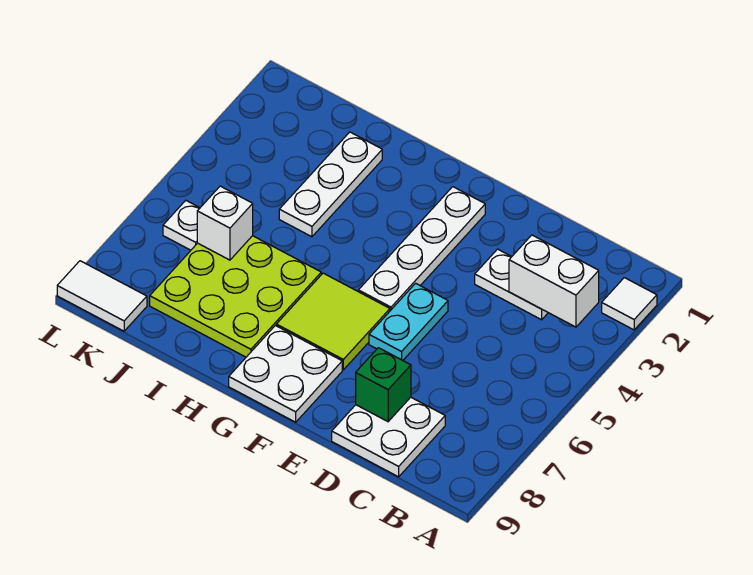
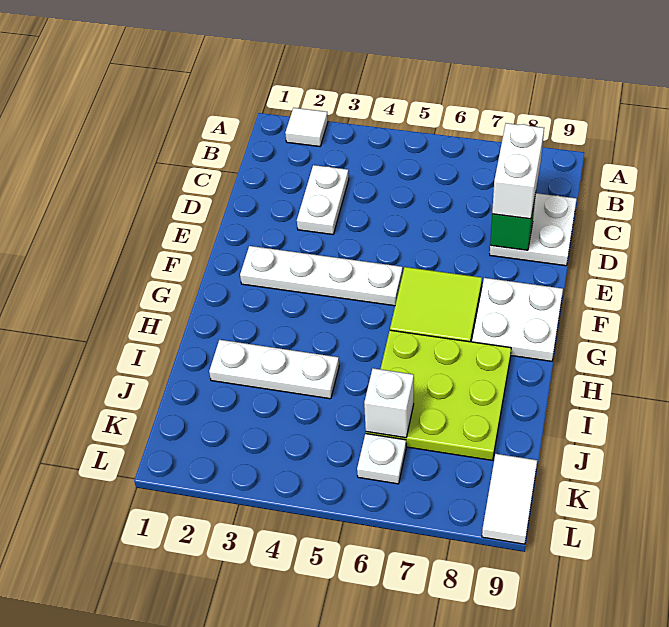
white brick B3:C3 level 2 -> white brick C8:D8 level 3
cyan plate E5:E6 level 1 -> none

